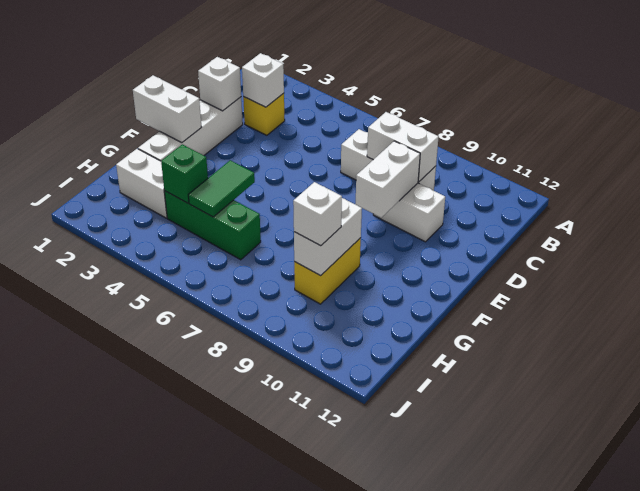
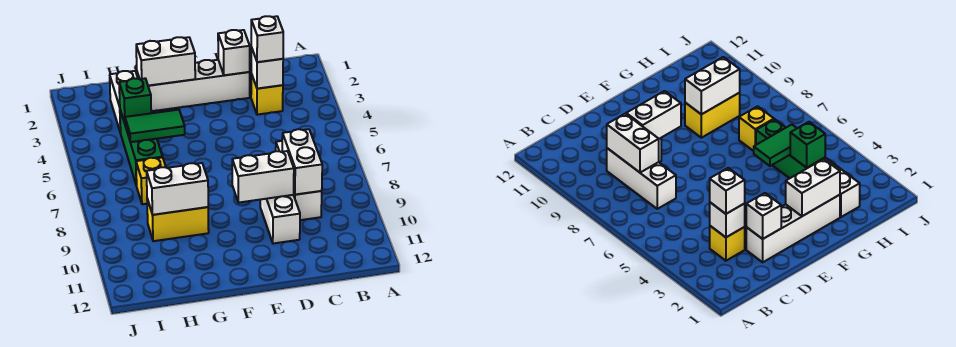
white brick F1:F2 level 2 -> white brick F2:G2 level 2
none -> yellow brick H7 level 1
white brick H9 level 3 -> white brick C3 level 3

